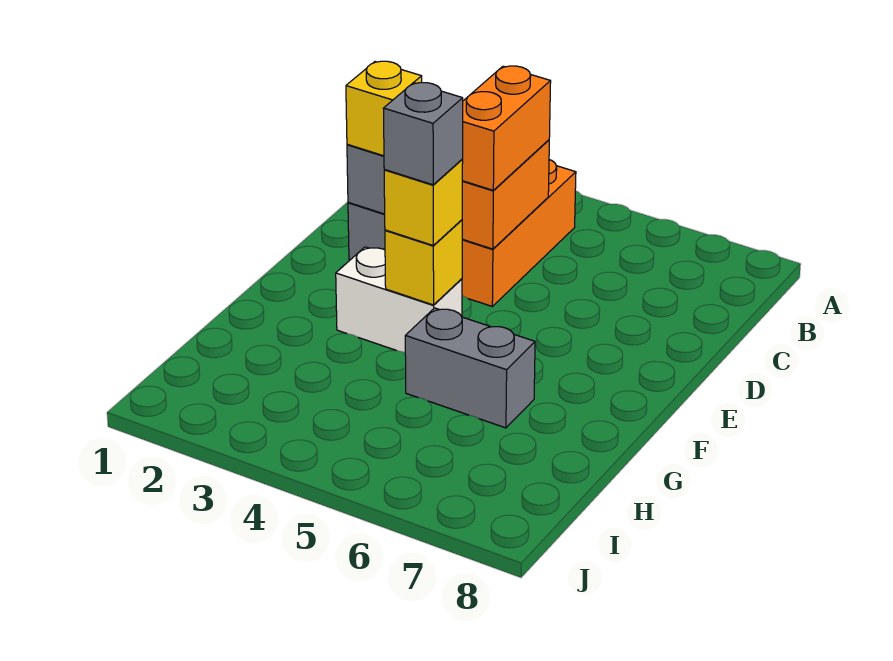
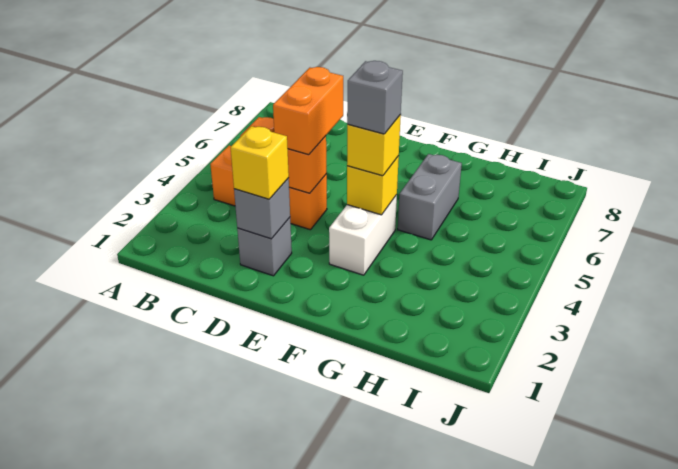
orange brick C4:D4 level 3 -> orange brick D4:D5 level 3

